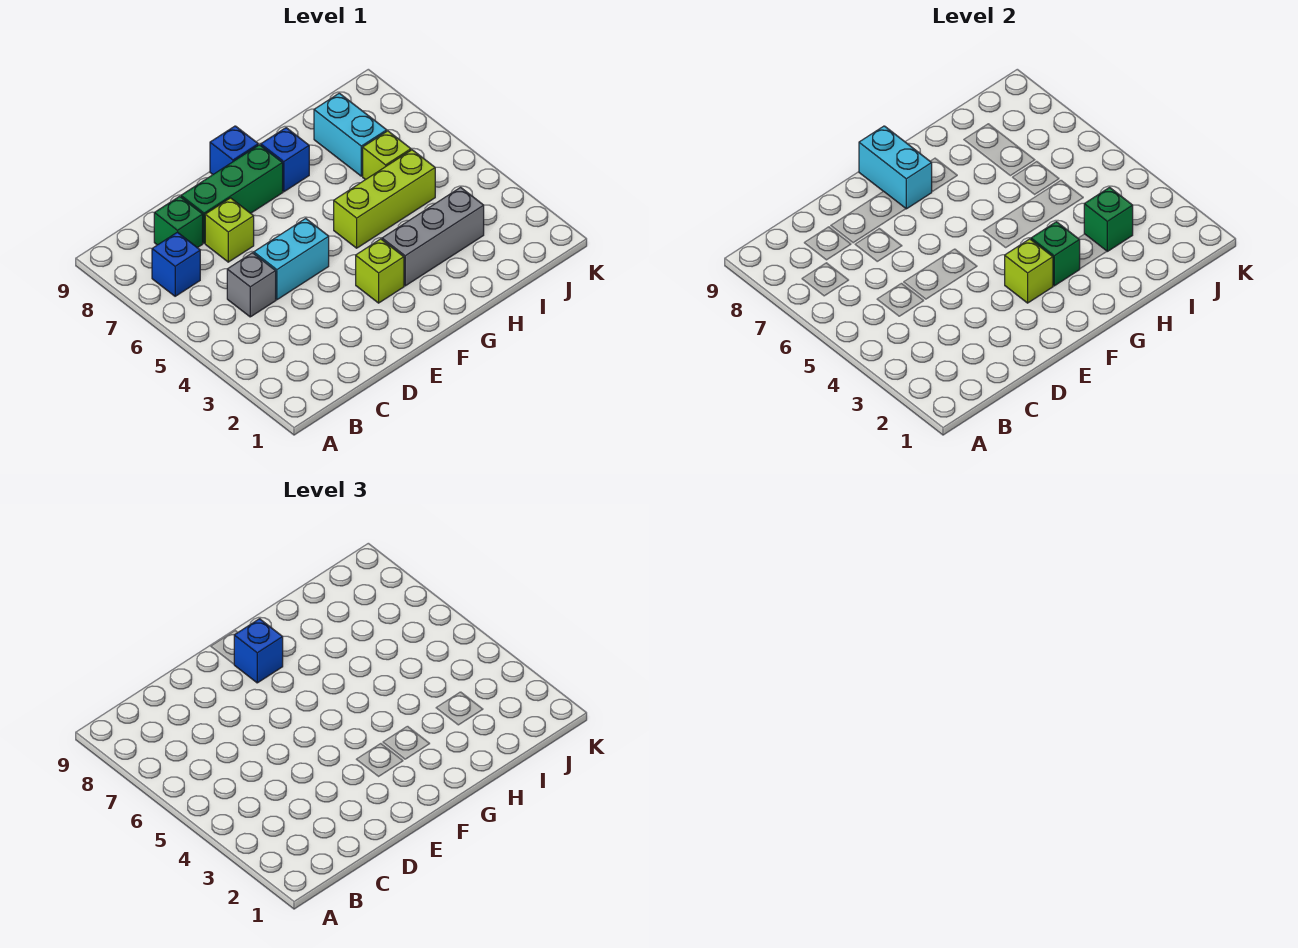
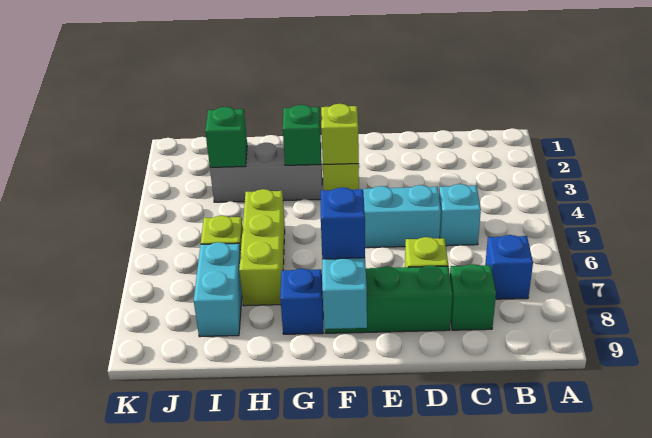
grey brick C5 level 1 -> cyan brick C5 level 1
blue brick F9 level 1 -> none
lime brick G5:I5 level 1 -> lime brick H5:H7 level 1

